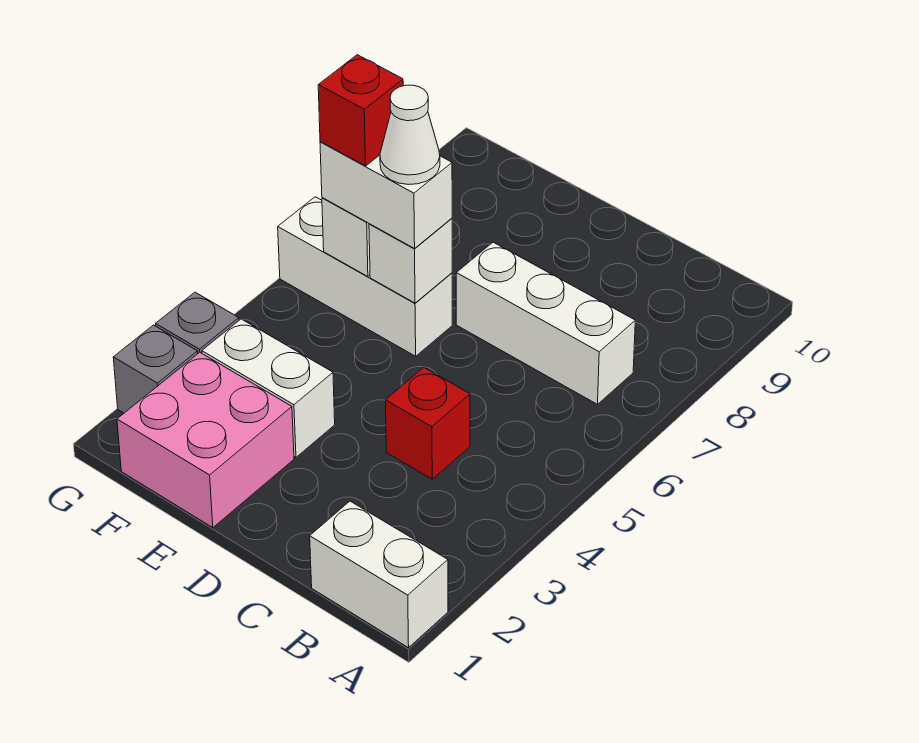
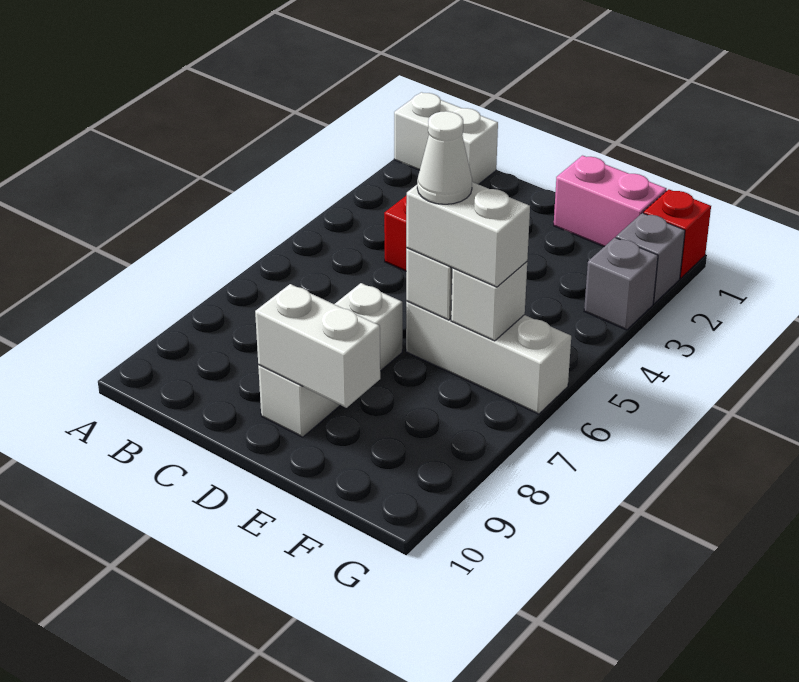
white brick B7:D7 level 1 -> white brick D7:D9 level 1
pink brick E1:F2 level 1 -> pink brick E1:F1 level 1
white brick E3:F3 level 1 -> white brick D9:E9 level 2
red brick F6 level 4 -> red brick G1 level 1

